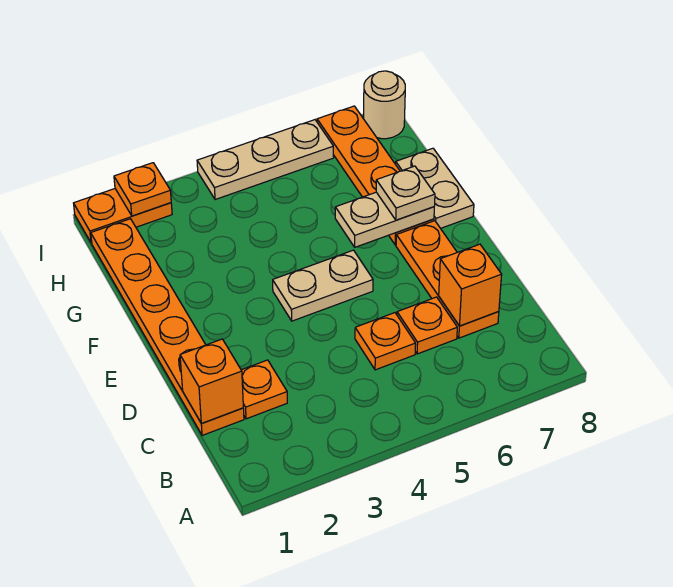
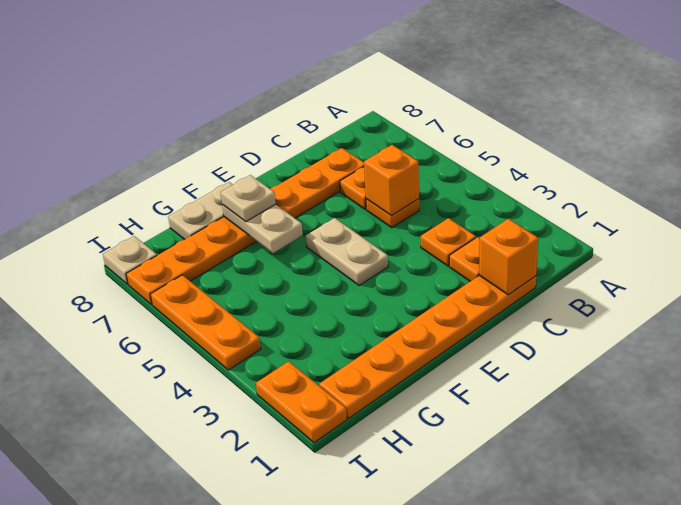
orange brick C7 level 2 -> orange brick C5 level 2
orange plate I2 level 2 -> orange plate C3 level 1
tan plate I4:I6 level 1 -> orange plate I4:I6 level 1
tan round brick I8 level 1 -> tan plate I8 level 1

